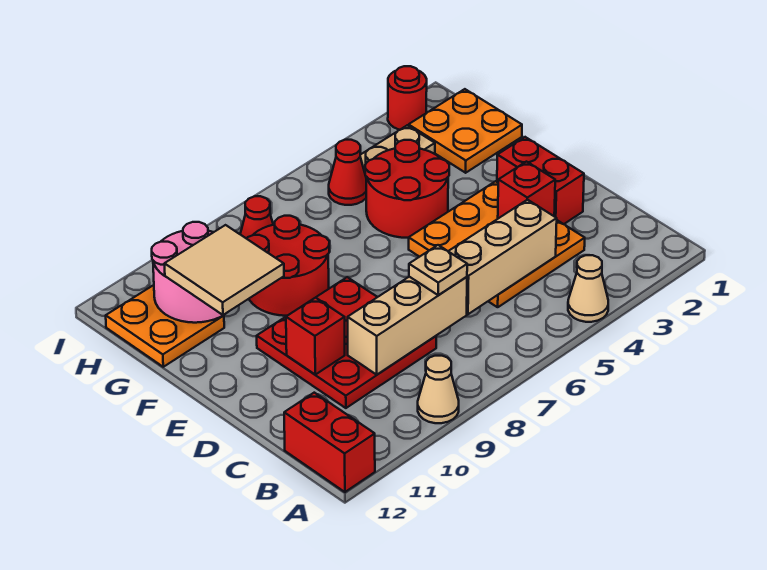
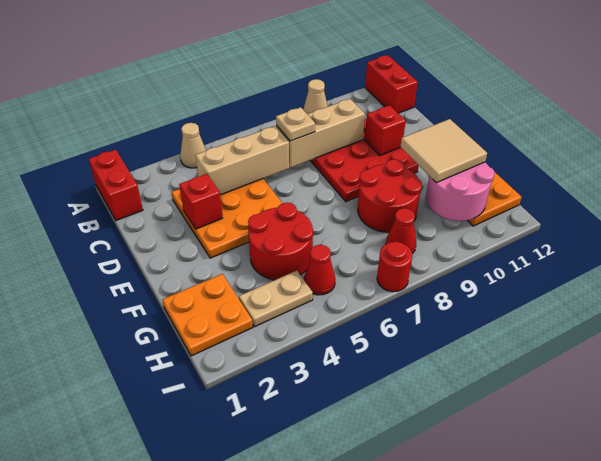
red brick D2:E2 level 1 -> red brick A1:B1 level 1
red round brick I2 level 1 -> red round brick I7 level 1

